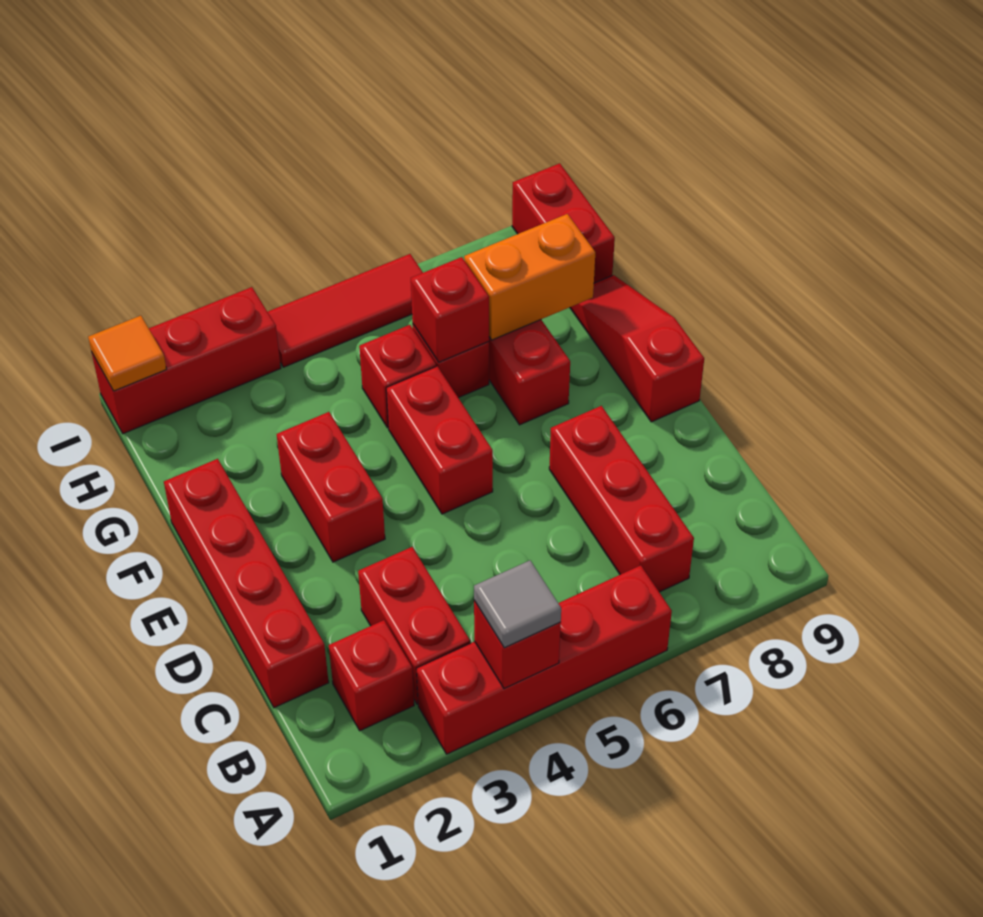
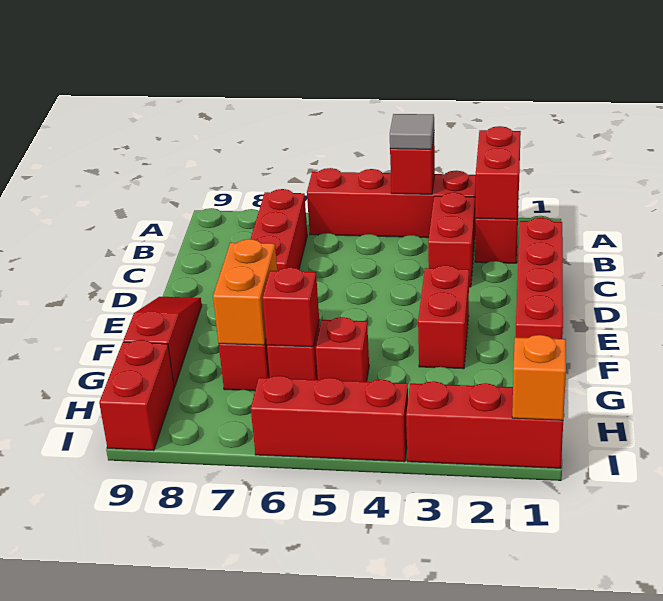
red brick E5:F5 level 1 -> red brick A2:B2 level 2
red slope E9:G9 level 1 top E -> red slope E9:G9 level 1 top G
orange brick G7:G8 level 2 -> orange brick F7:G7 level 2
orange tile I1 level 2 -> orange brick I1 level 2
red tile I4:I6 level 1 -> red brick I4:I6 level 1

